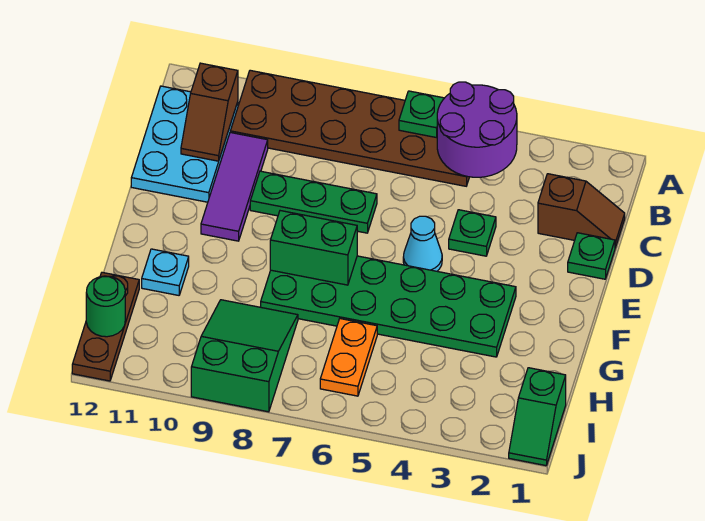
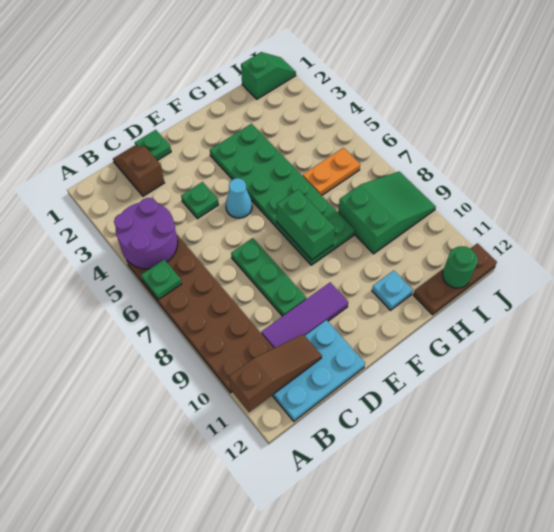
brown slope B11:C11 level 2 top B -> brown slope A11:C11 level 2 top A
green slope H8:J9 level 1 top J -> green slope H8:J9 level 1 top H

